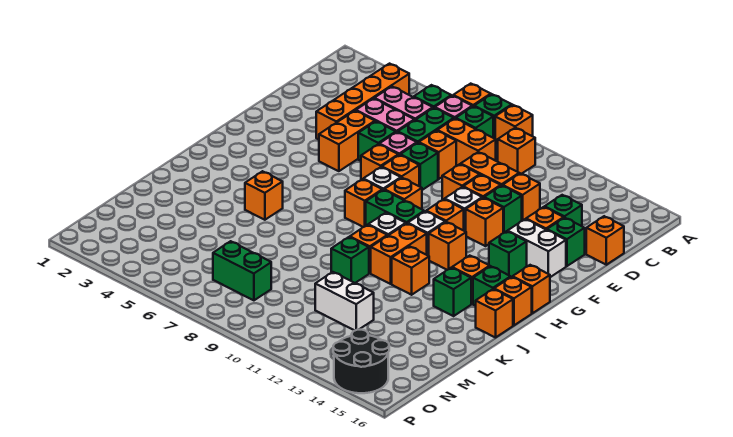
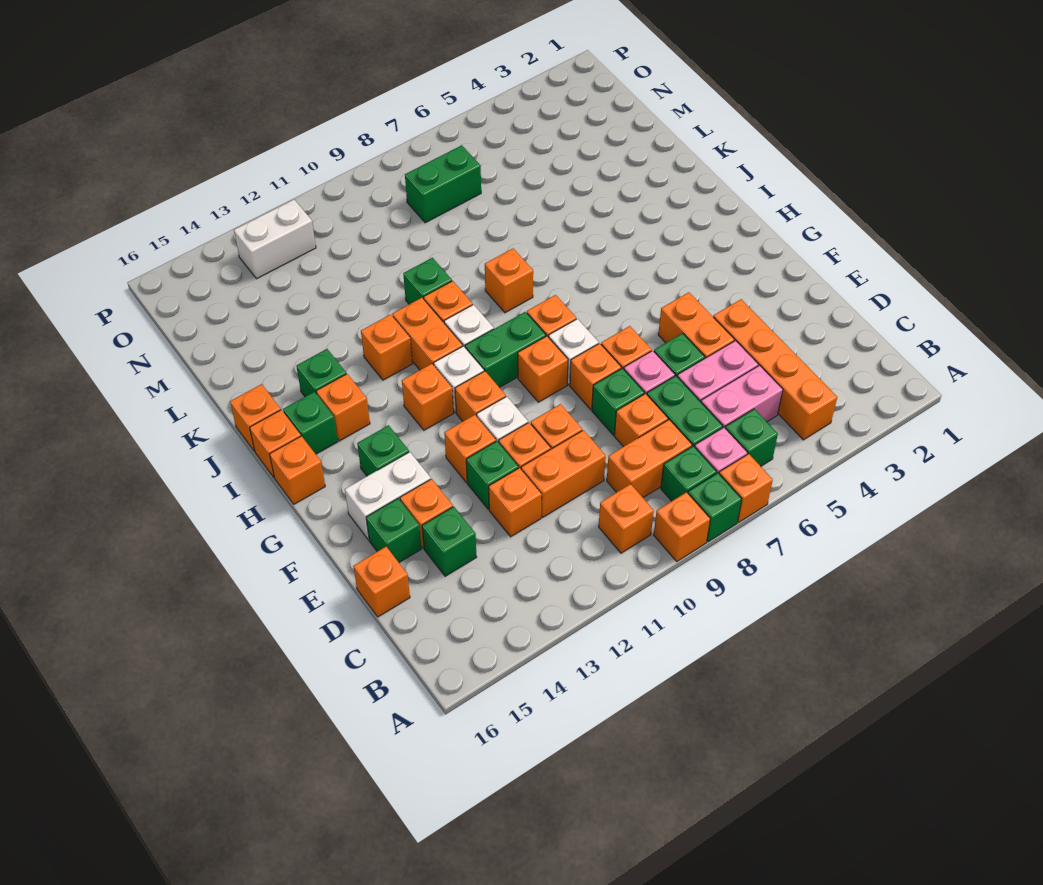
orange brick J5 level 1 -> orange brick J8 level 1
white brick M11:M12 level 1 -> white brick O12:O13 level 1
black round brick O14:P15 level 1 -> none

